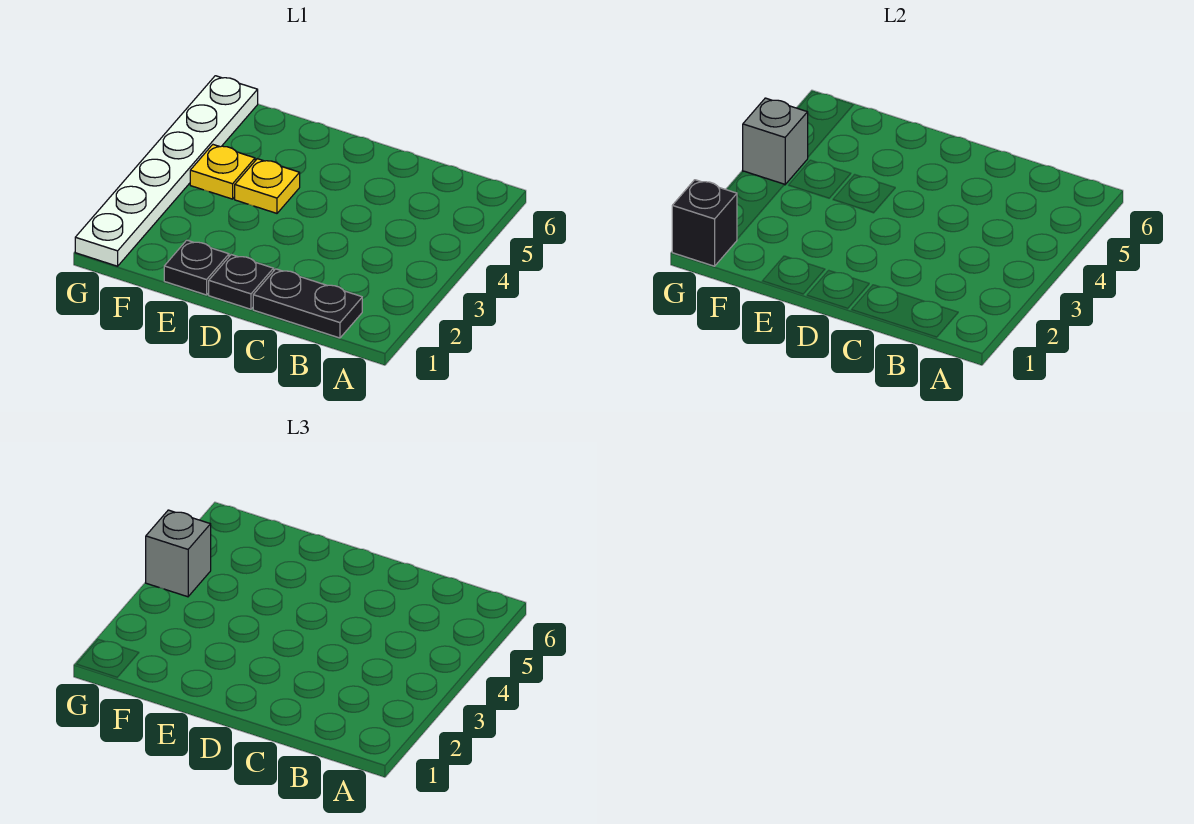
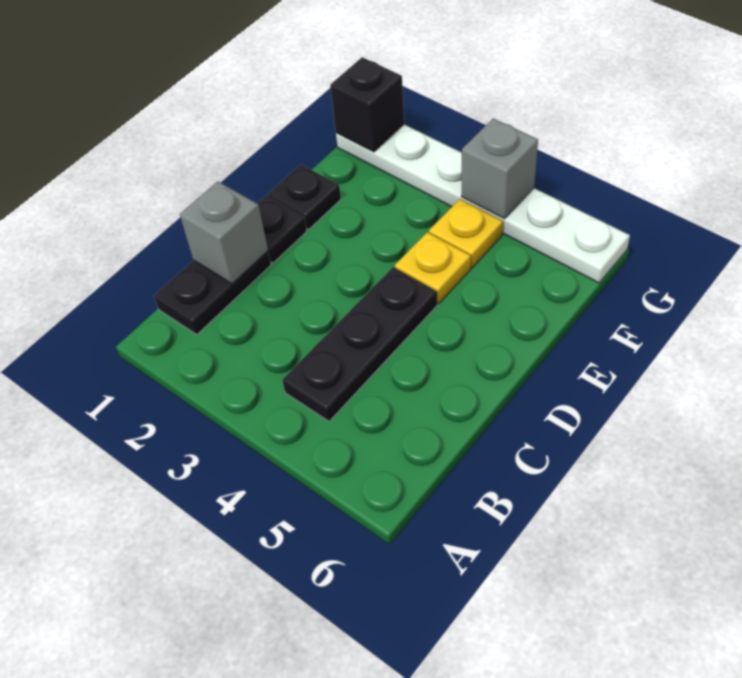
none -> black plate B4:D4 level 1
grey brick G4 level 3 -> grey brick C1 level 2

